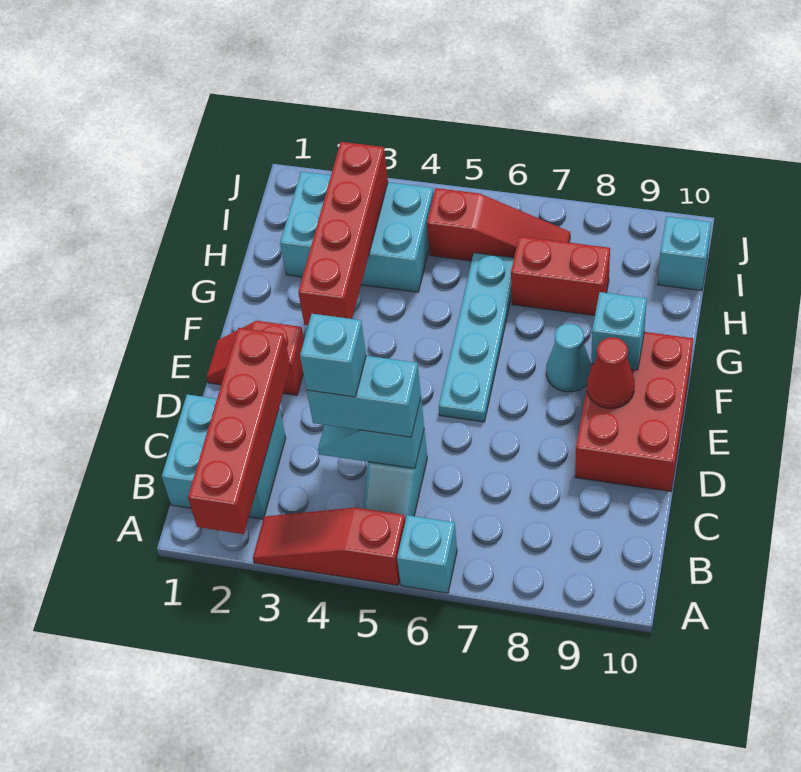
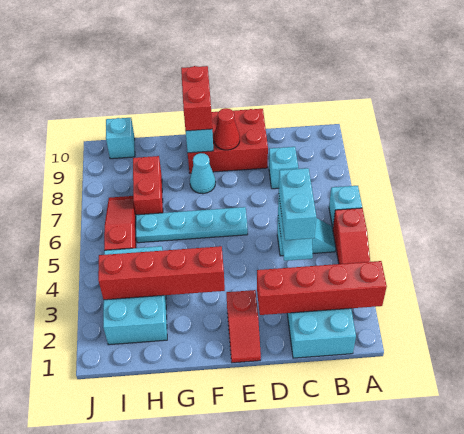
cyan brick C4 level 4 -> cyan brick C8 level 1
none -> red brick F9:F10 level 3

